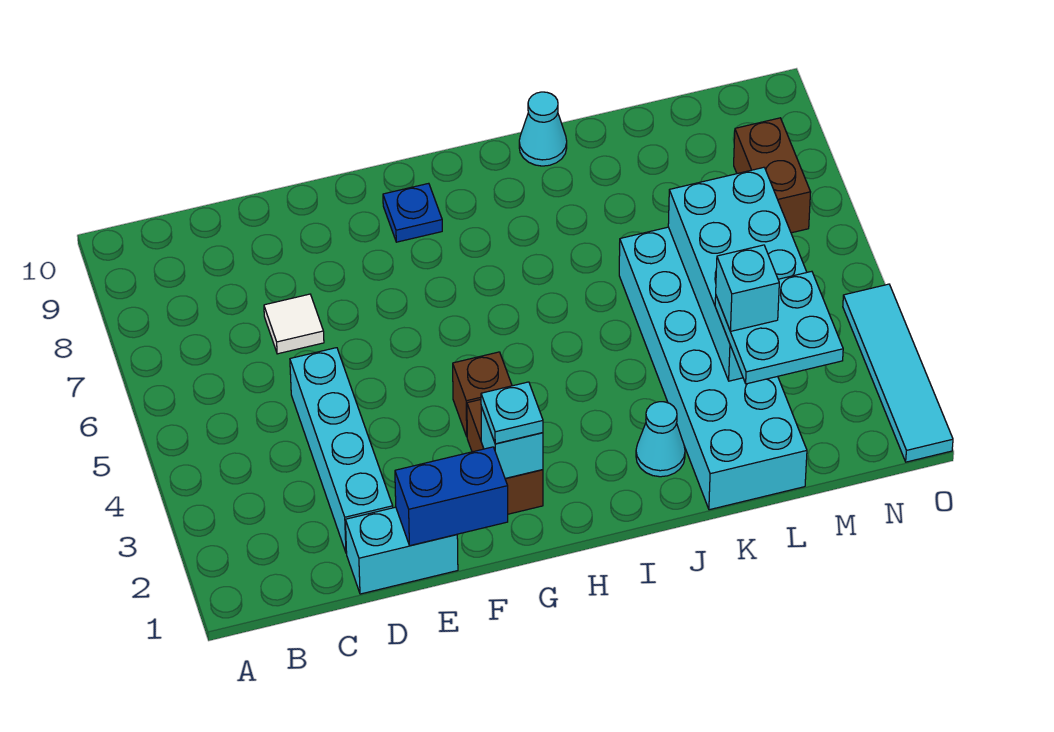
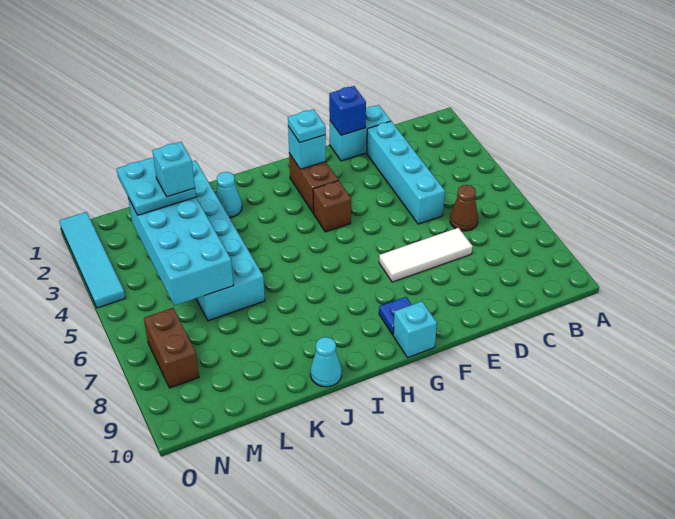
none -> brown cone C6 level 1
white tile D7 level 1 -> white tile D7:F7 level 1
blue brick E1:F1 level 2 -> blue brick E1 level 2
none -> cyan brick G10 level 1

